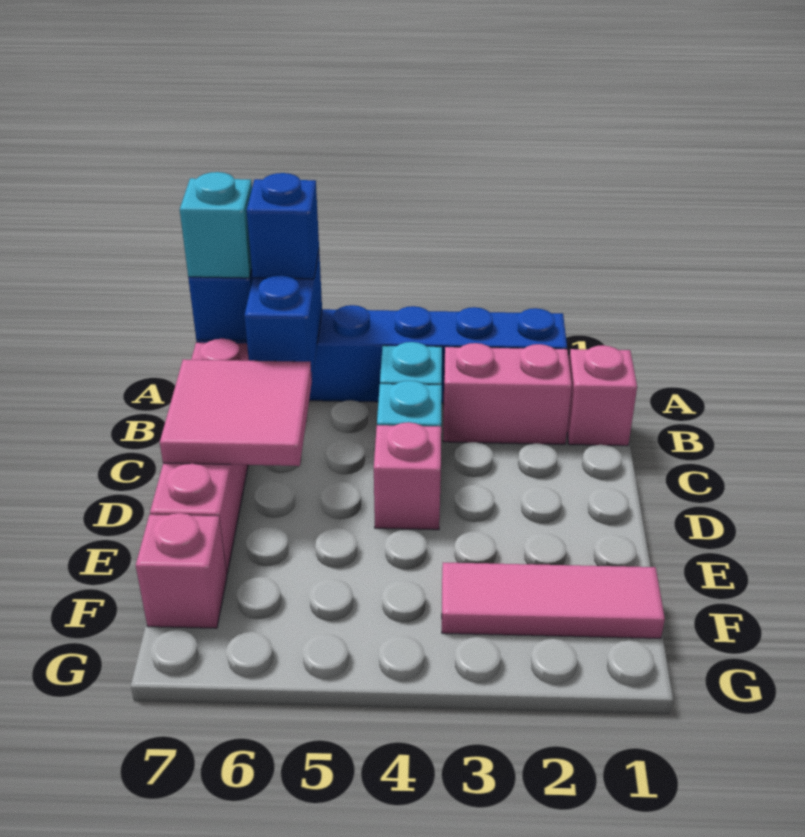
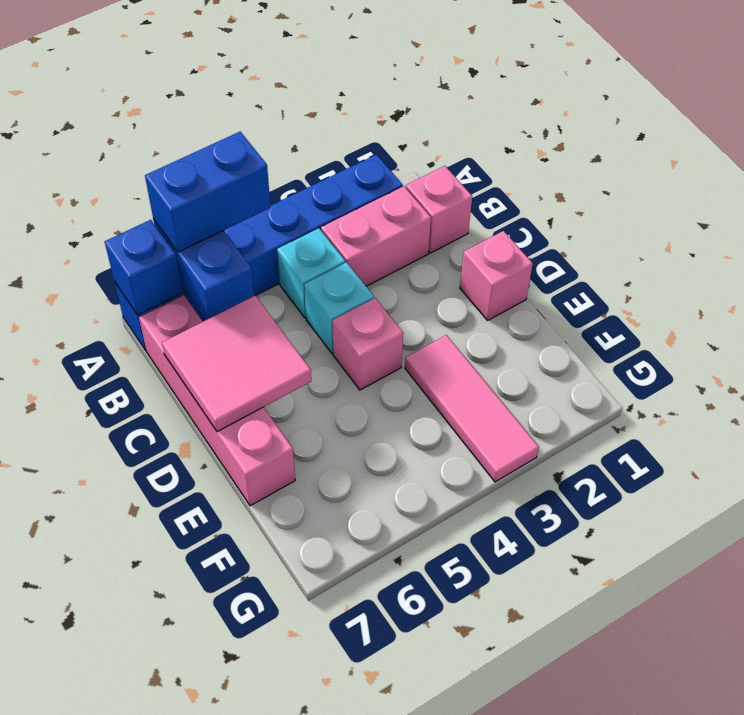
blue brick A6 level 3 -> blue brick A5:A6 level 3
cyan brick A7 level 3 -> none
pink tile F1:F3 level 1 -> pink tile E3:G3 level 1
pink brick F7 level 1 -> pink brick D1 level 1

